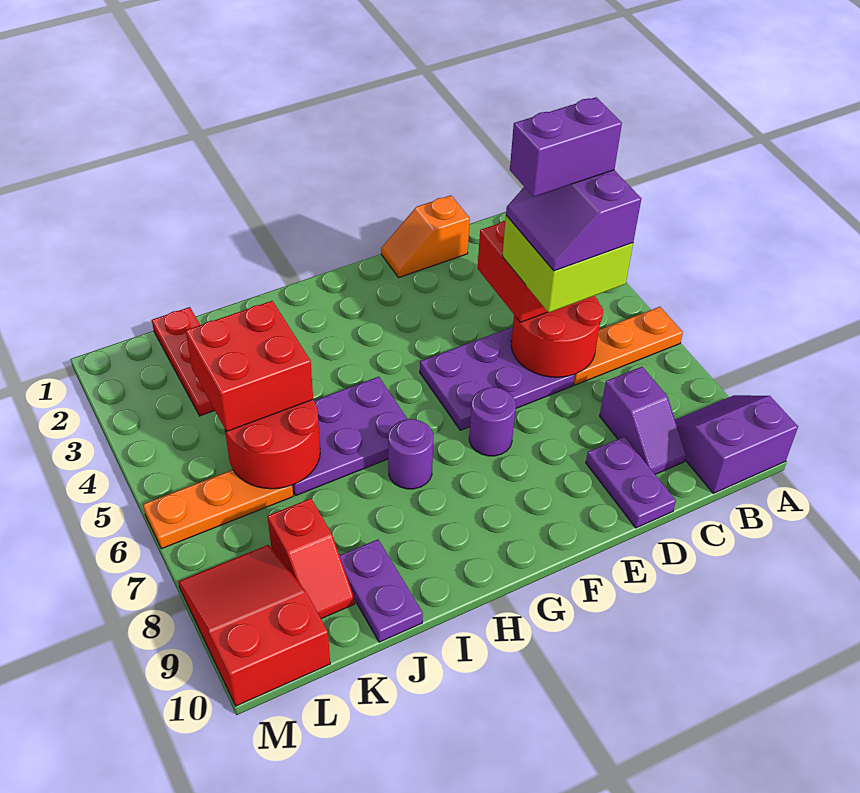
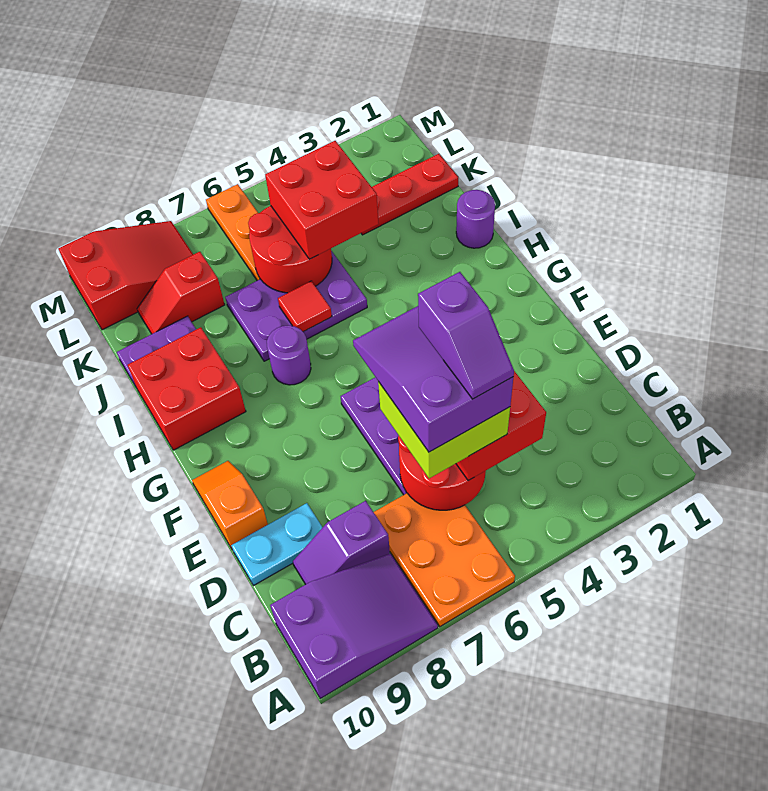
orange plate A6:C6 level 1 -> orange plate A6:C7 level 1
purple slope A9:B10 level 1 top 10 -> purple slope A8:B10 level 1 top 10
purple slope C5:D6 level 5 top C -> purple slope C5:E6 level 5 top C
purple brick C5:D5 level 6 -> purple slope C5:D5 level 6 top D
orange slope D1:E1 level 1 top D -> orange slope E10:F10 level 1 top E
purple plate D9:D10 level 1 -> cyan plate D9:D10 level 1
purple round brick F7 level 1 -> purple round brick I1 level 1
purple plate H5:J6 level 1 -> purple plate I5:J7 level 1
none -> red brick H9:I10 level 1
none -> red tile I6 level 2

